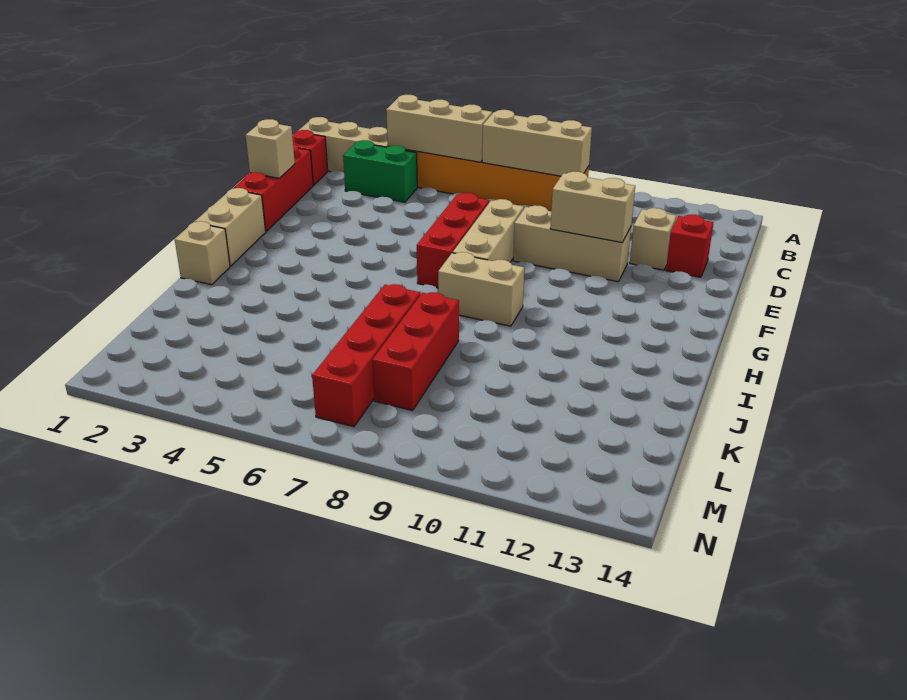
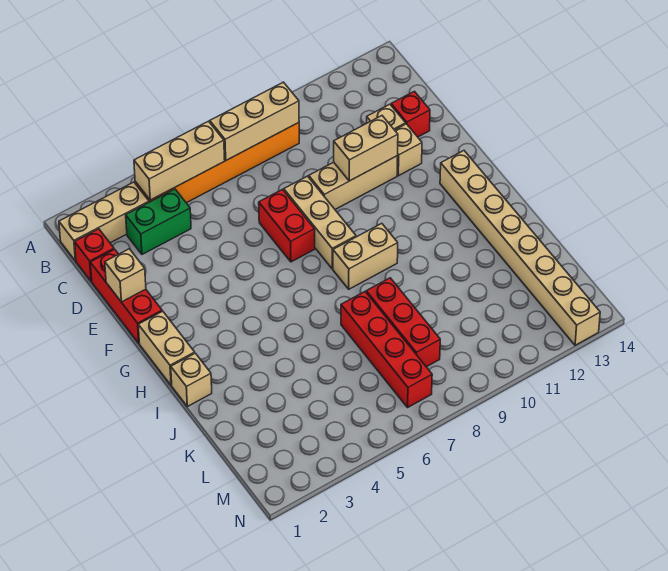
red brick E7:G7 level 1 -> red brick E7:F7 level 1
none -> tan brick E12 level 1
none -> tan brick G13:N13 level 1

